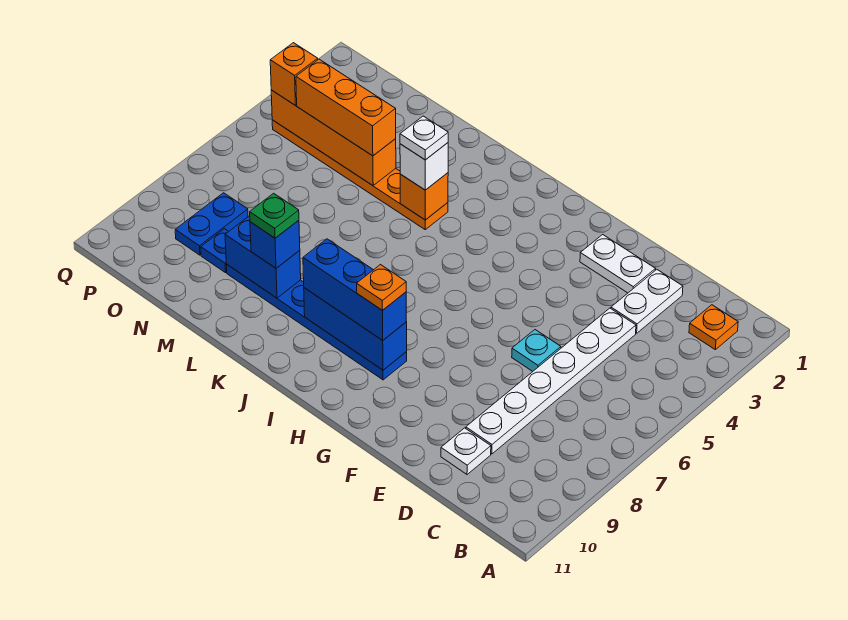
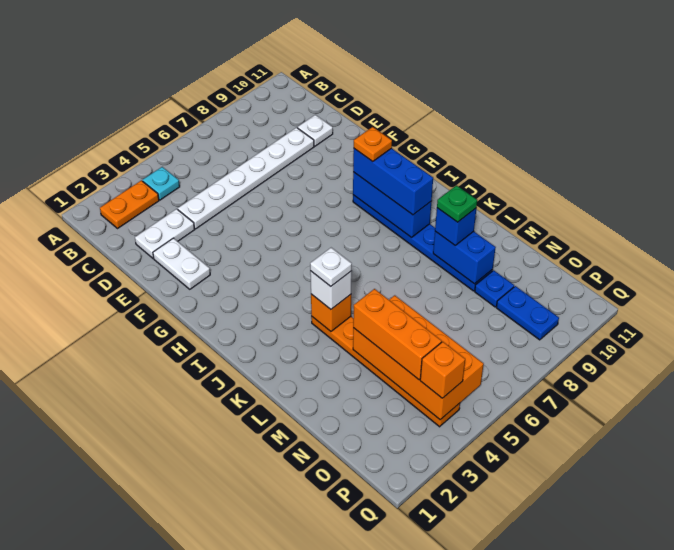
orange plate B2 level 1 -> orange plate B2:B3 level 1
cyan plate E6 level 1 -> cyan plate B4 level 1
orange brick M4:P4 level 2 -> orange brick M4:P5 level 2
blue plate O8:O9 level 1 -> blue plate O9:P9 level 1

